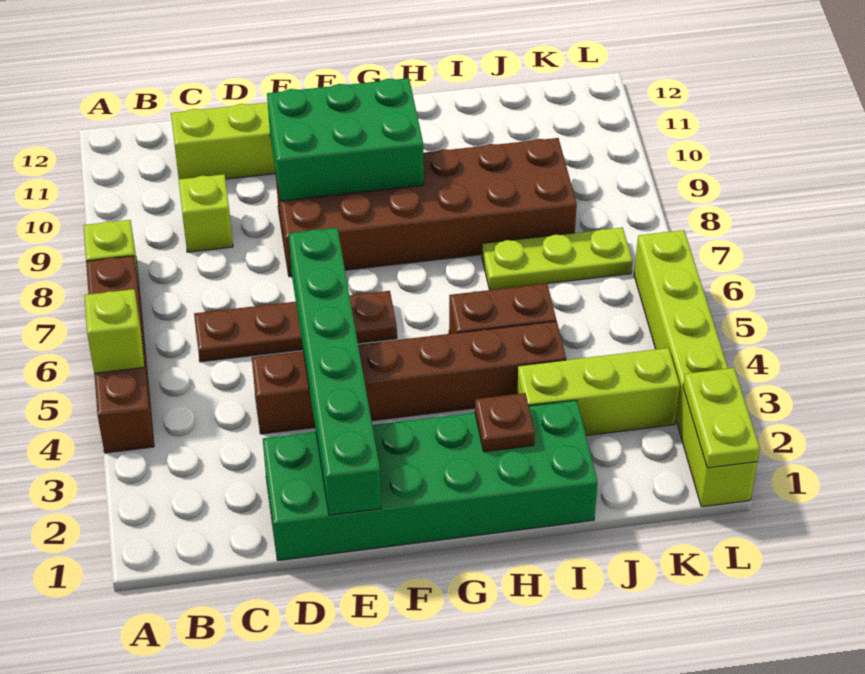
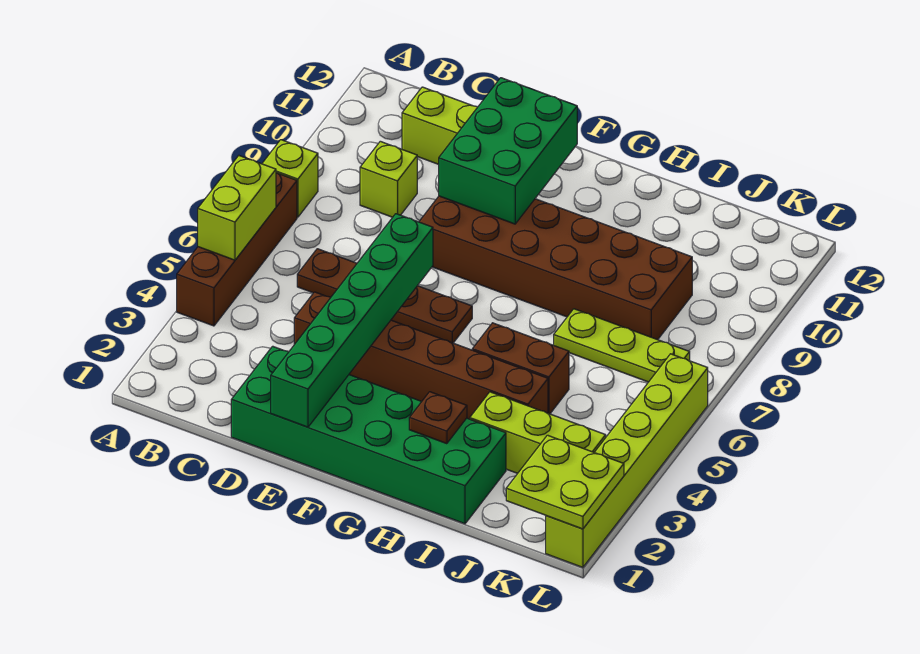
lime brick A5 level 2 -> lime brick A5:A6 level 2
green brick E9:G10 level 2 -> green brick E9:F11 level 2
lime plate L1:L2 level 2 -> lime plate K1:L2 level 2

